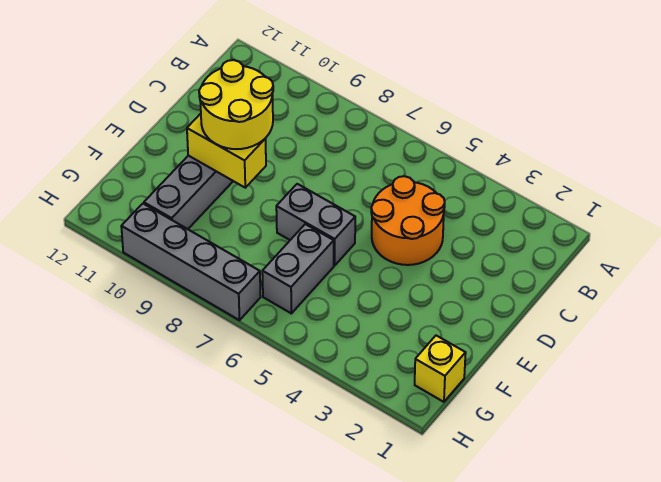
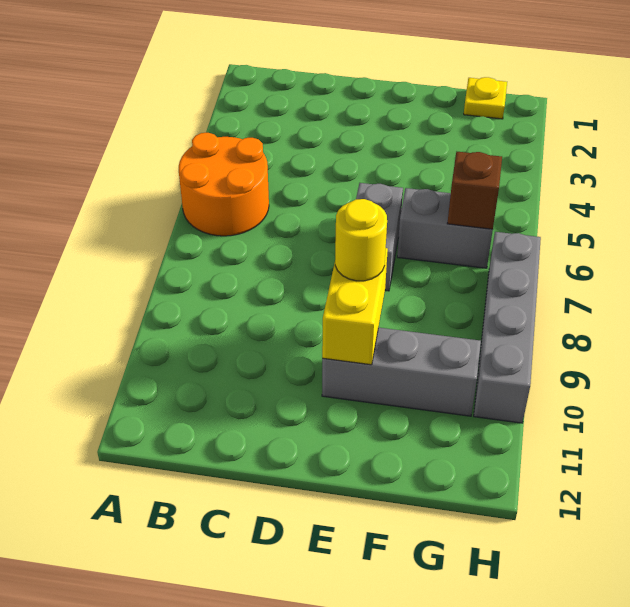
orange round brick C4:D5 level 1 -> orange round brick A5:B6 level 1
yellow round brick D9:E10 level 3 -> yellow round brick E9 level 3
yellow brick G1 level 1 -> yellow plate G1 level 1
none -> brown brick G6 level 2

